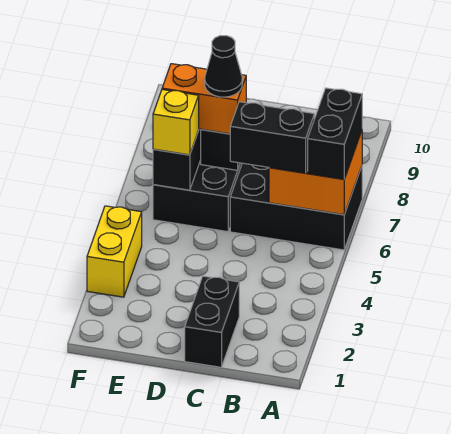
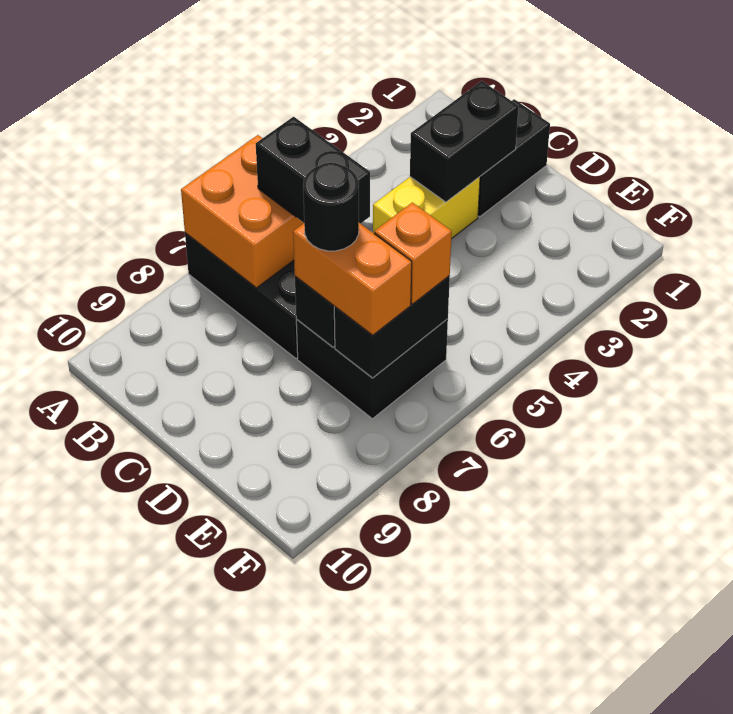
black brick A6:A7 level 3 -> black brick C2:C3 level 2
black cone D7 level 4 -> black round brick D7 level 4
yellow brick E6 level 3 -> orange brick E6 level 3
yellow brick F3:F4 level 1 -> yellow brick C3:C4 level 1

